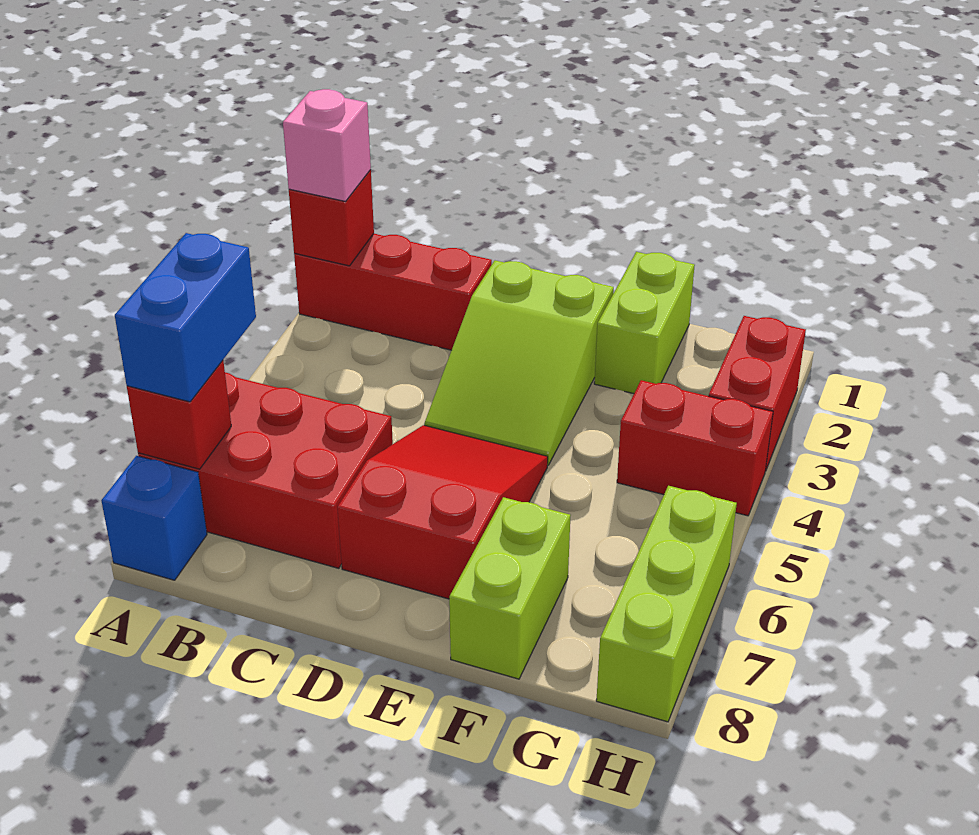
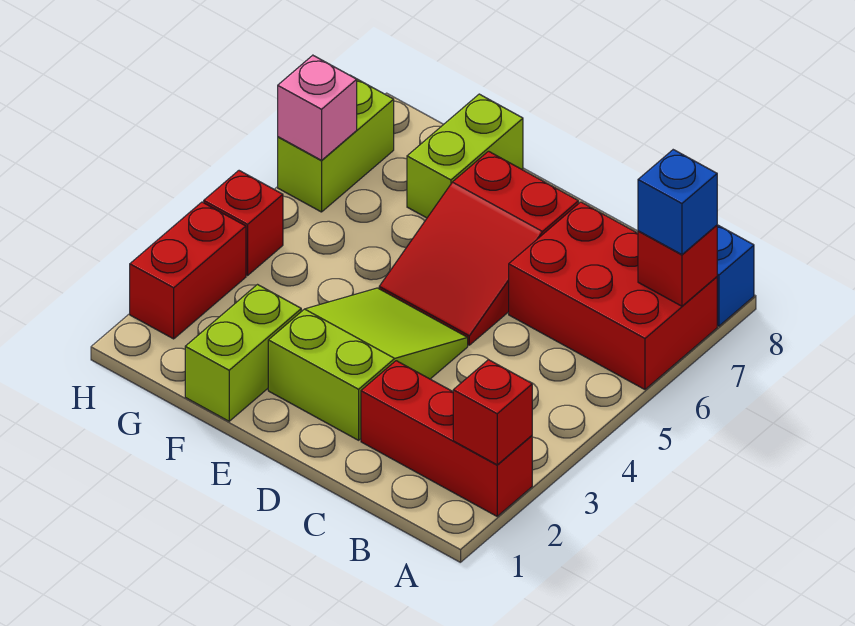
pink brick A2 level 3 -> pink brick H6 level 2
blue brick A6:A7 level 3 -> blue brick A7 level 3
red brick G4:H4 level 1 -> red brick H4 level 1
lime brick H6:H8 level 1 -> lime brick H6:H7 level 1

